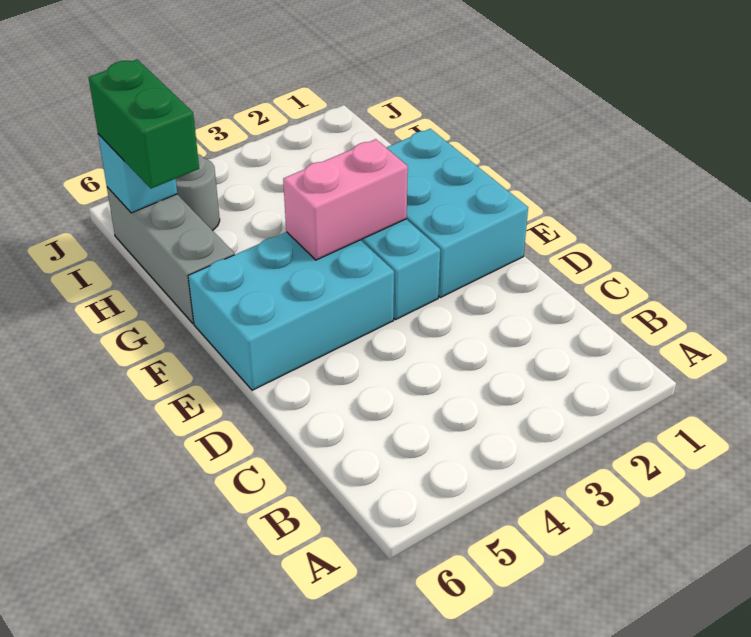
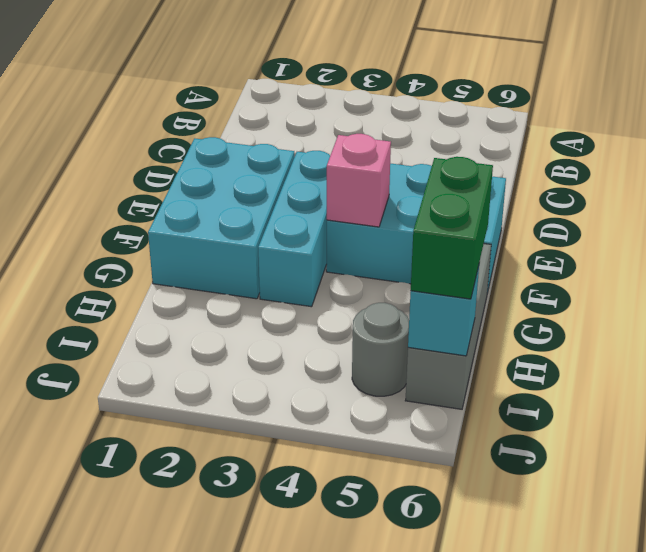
pink brick F3:F4 level 2 -> pink brick F4 level 2

